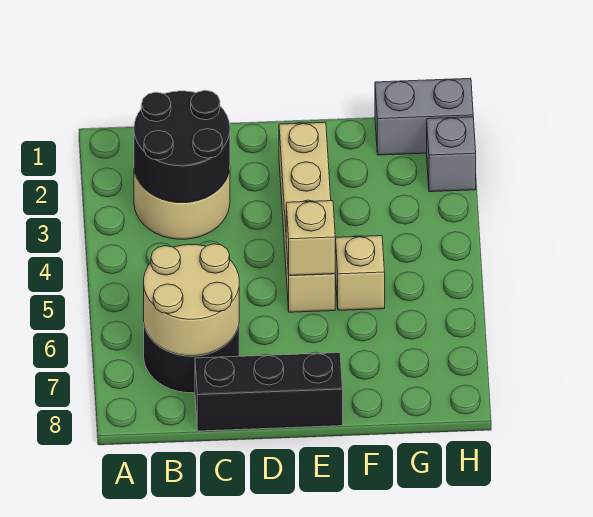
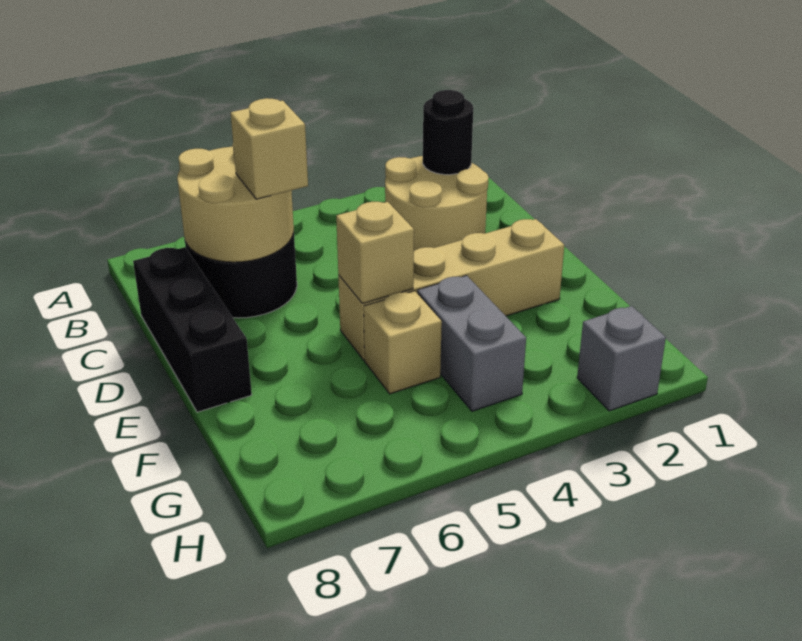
black round brick B2:C3 level 2 -> black round brick B2 level 2
none -> tan brick C6 level 3
grey brick G1:H1 level 1 -> grey brick F4:G4 level 1

